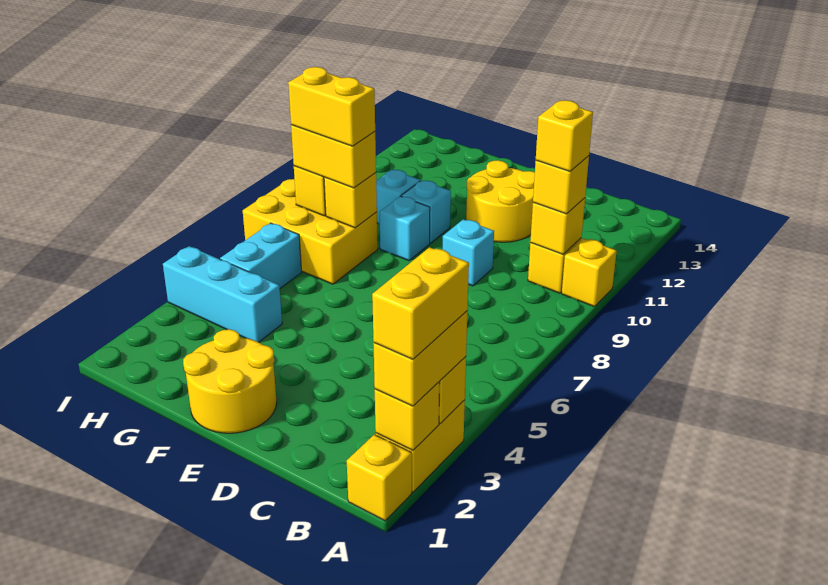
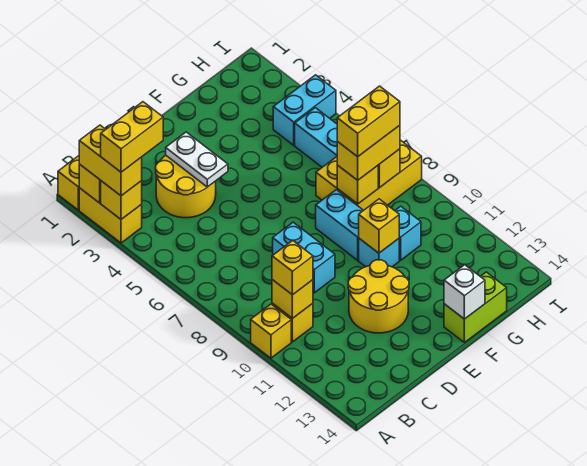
yellow brick A2:A3 level 4 -> yellow brick A3:B3 level 4
yellow brick B10 level 4 -> yellow brick F10 level 2
none -> white plate D3:D4 level 2
cyan brick D9 level 1 -> cyan brick D8:D9 level 1
yellow round brick E1:F2 level 1 -> yellow round brick C3:D4 level 1
cyan brick F9 level 1 -> cyan brick F8:F9 level 1
none -> lime brick F14:G14 level 1
none -> white brick F14 level 2
cyan brick G4:I4 level 1 -> cyan brick H4:I4 level 1

